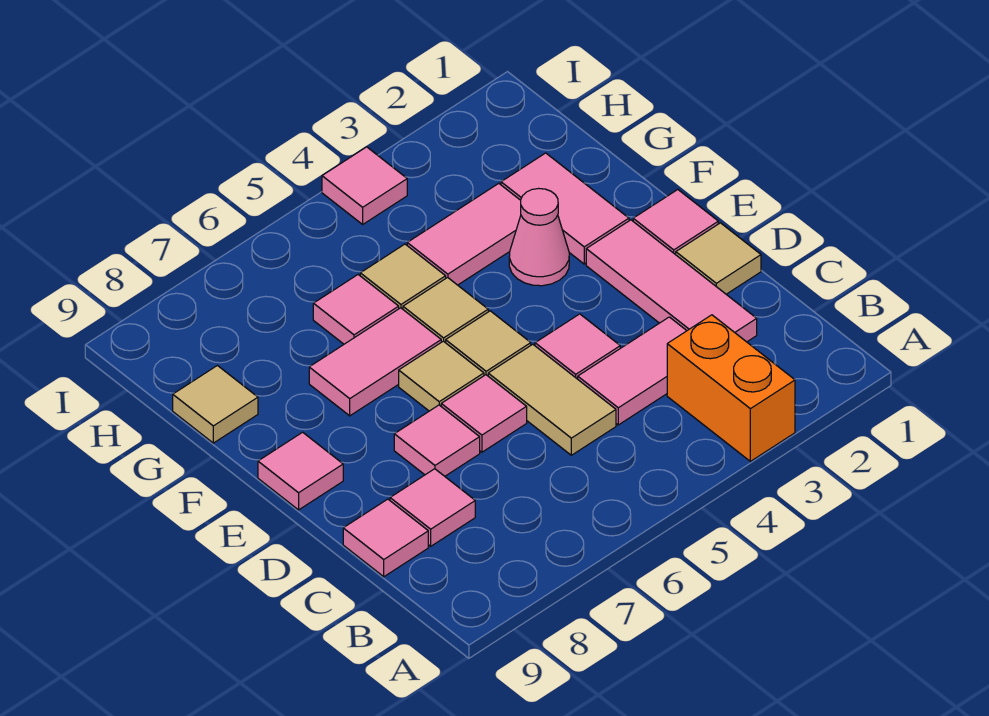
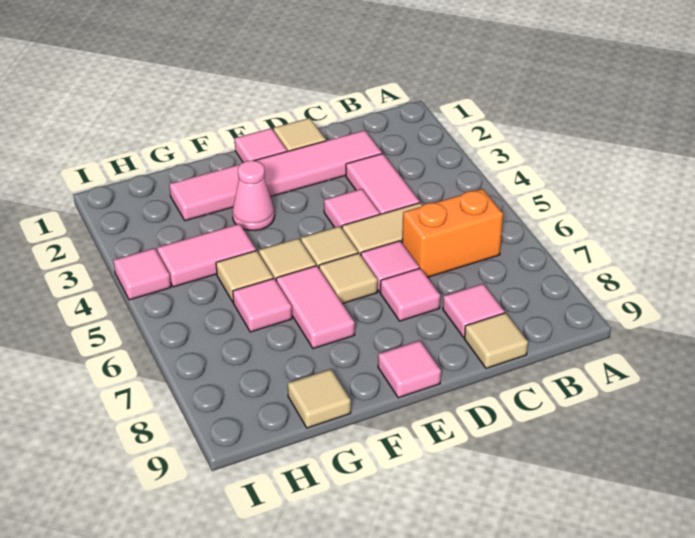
orange brick A3:B3 level 1 -> orange brick B6:C6 level 1
pink tile C9 level 1 -> tan tile C9 level 1
pink tile G3:G4 level 1 -> pink tile G4:H4 level 1

